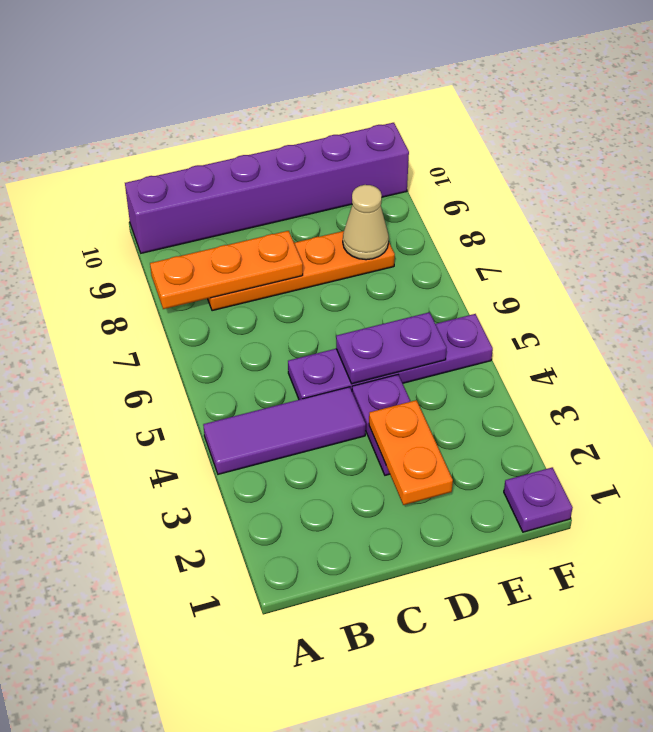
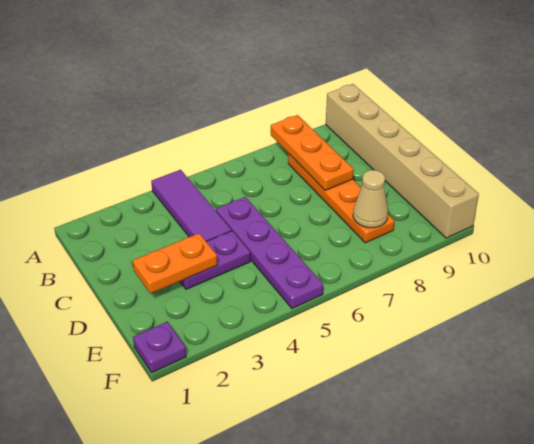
purple brick A10:F10 level 1 -> tan brick A10:F10 level 1
purple plate D5:E5 level 2 -> none

